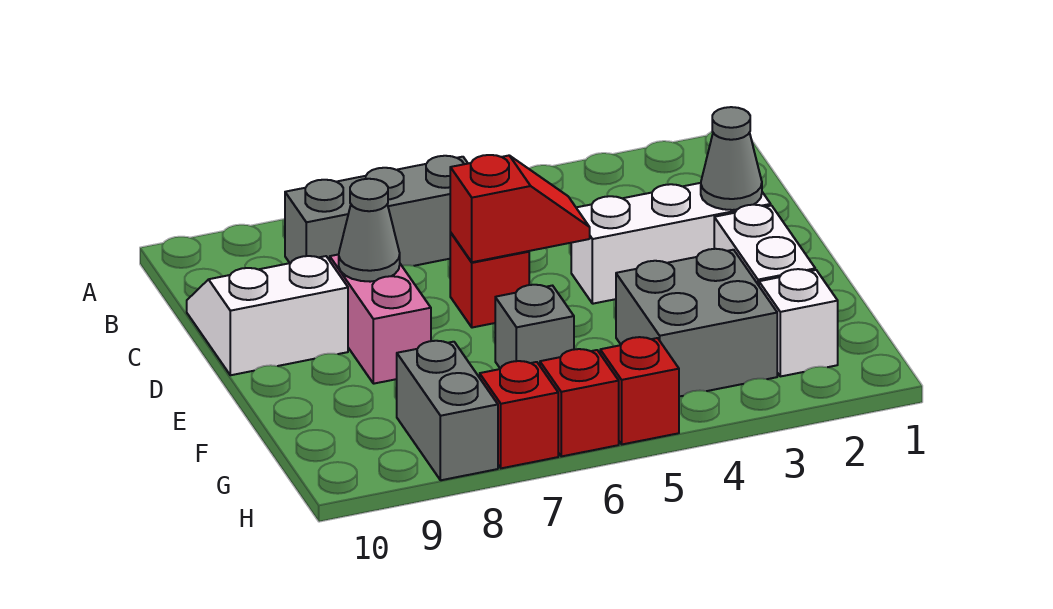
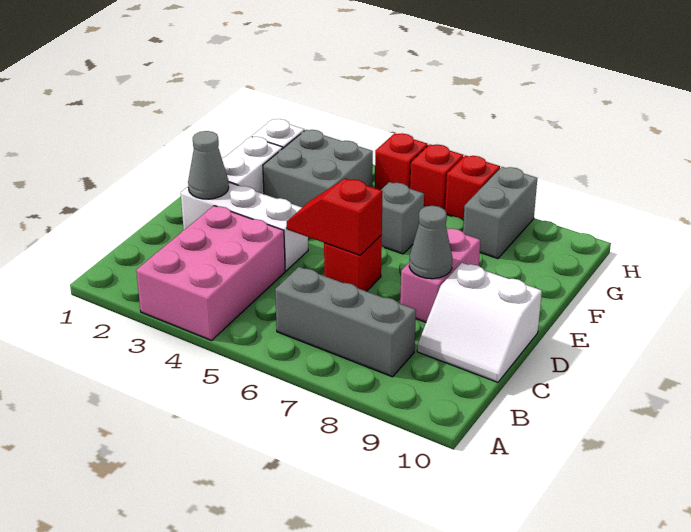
none -> pink brick A3:C4 level 1

